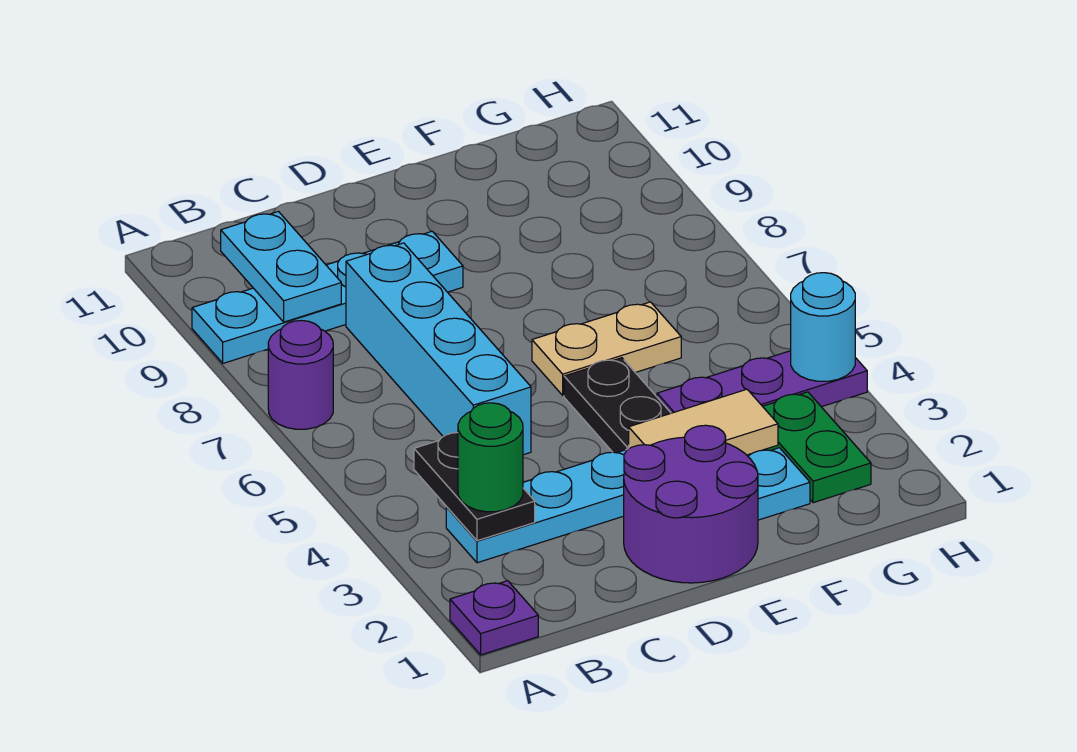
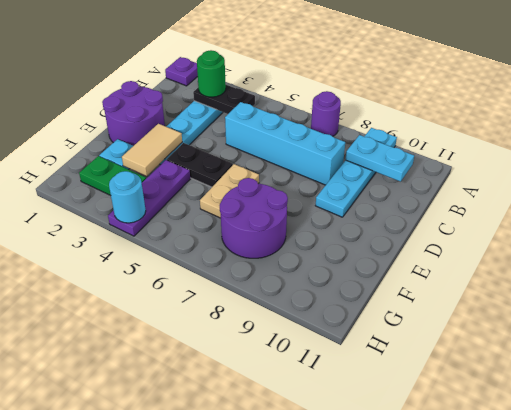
none -> purple round brick F7:G8 level 1

